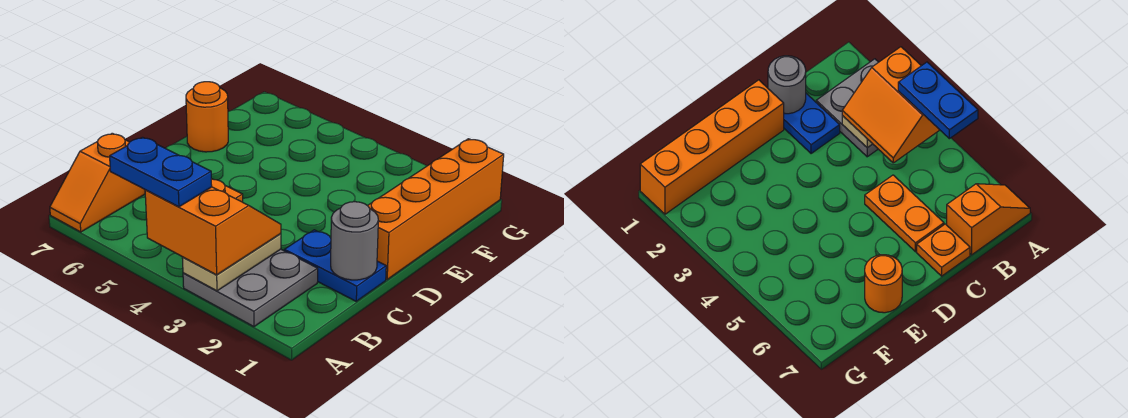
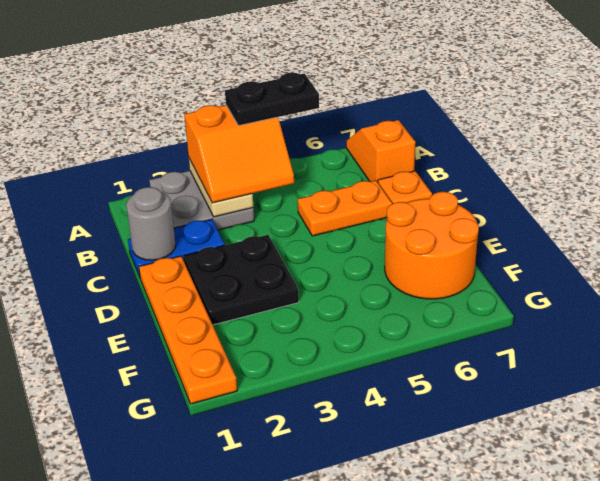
blue plate A4:A5 level 4 -> black plate A4:A5 level 4
orange brick D1:G1 level 1 -> orange plate D1:G1 level 1
none -> black plate D2:E3 level 1
orange round brick E7 level 1 -> orange round brick E6:F7 level 1

